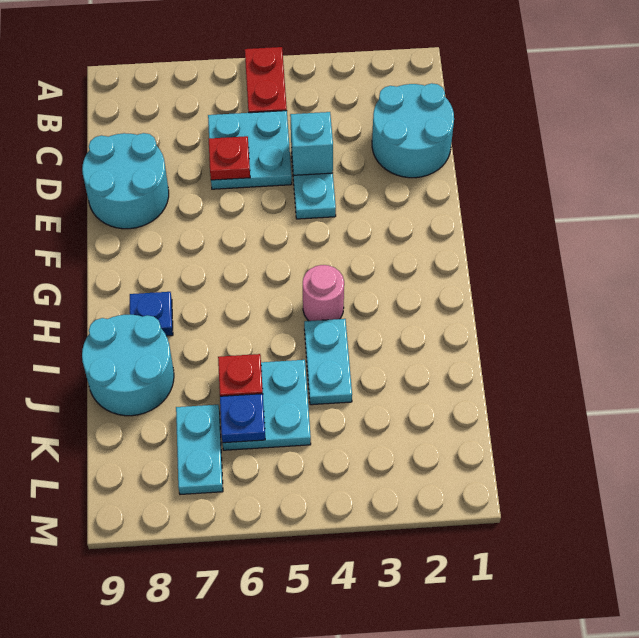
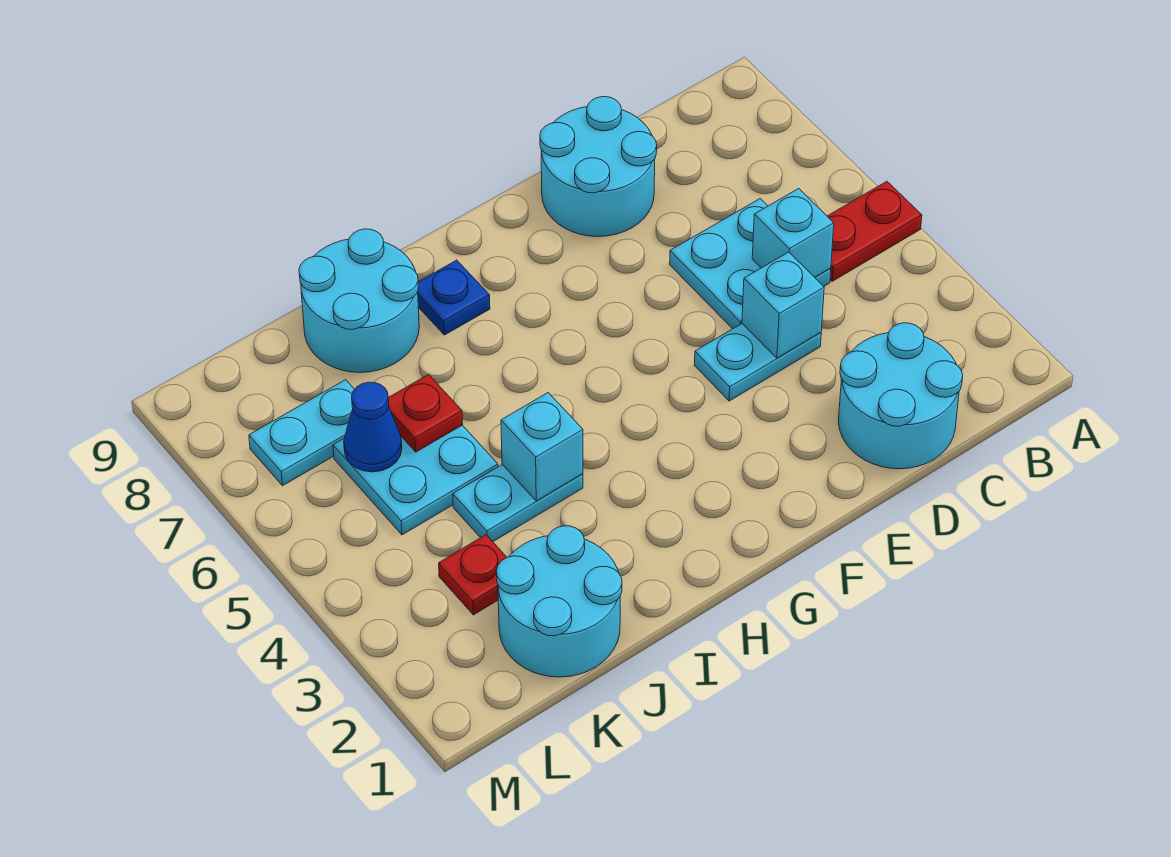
none -> cyan brick C5 level 2
red plate D6 level 2 -> red plate K3 level 1
pink round brick H4 level 1 -> none
none -> cyan brick I4 level 2
none -> cyan round brick J1:K2 level 1
blue plate K6 level 2 -> blue cone K6 level 2

